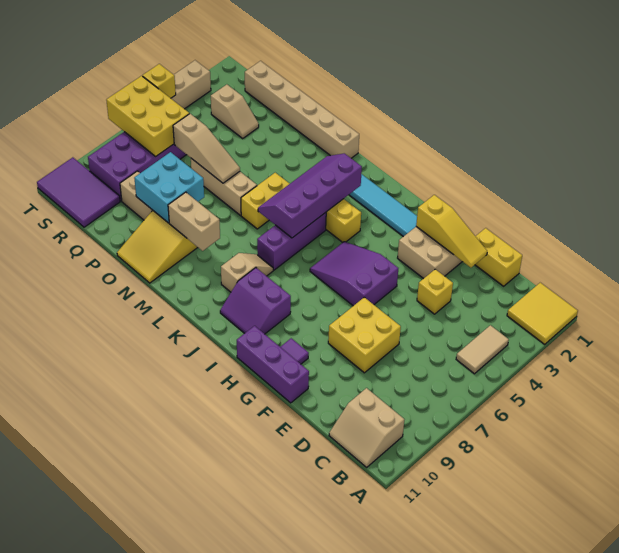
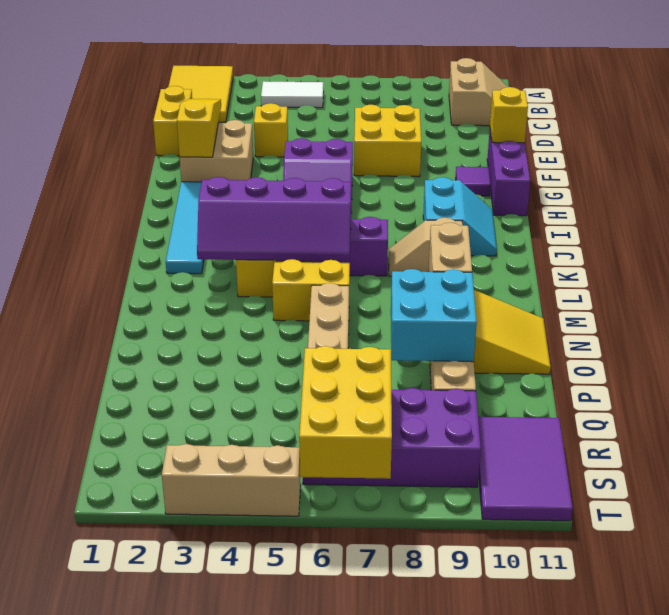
yellow tile A1:B2 level 1 -> yellow tile A1:C2 level 1
tan tile B4:B5 level 1 -> white tile B4:B5 level 1
purple slope I9:J10 level 1 top 9 -> cyan slope I9:J10 level 1 top 9
tan brick M1:R1 level 1 -> none
tan slope O6:Q6 level 2 top Q -> none
tan slope Q3:R3 level 1 top R -> none
yellow brick T5 level 2 -> yellow brick F11 level 2

